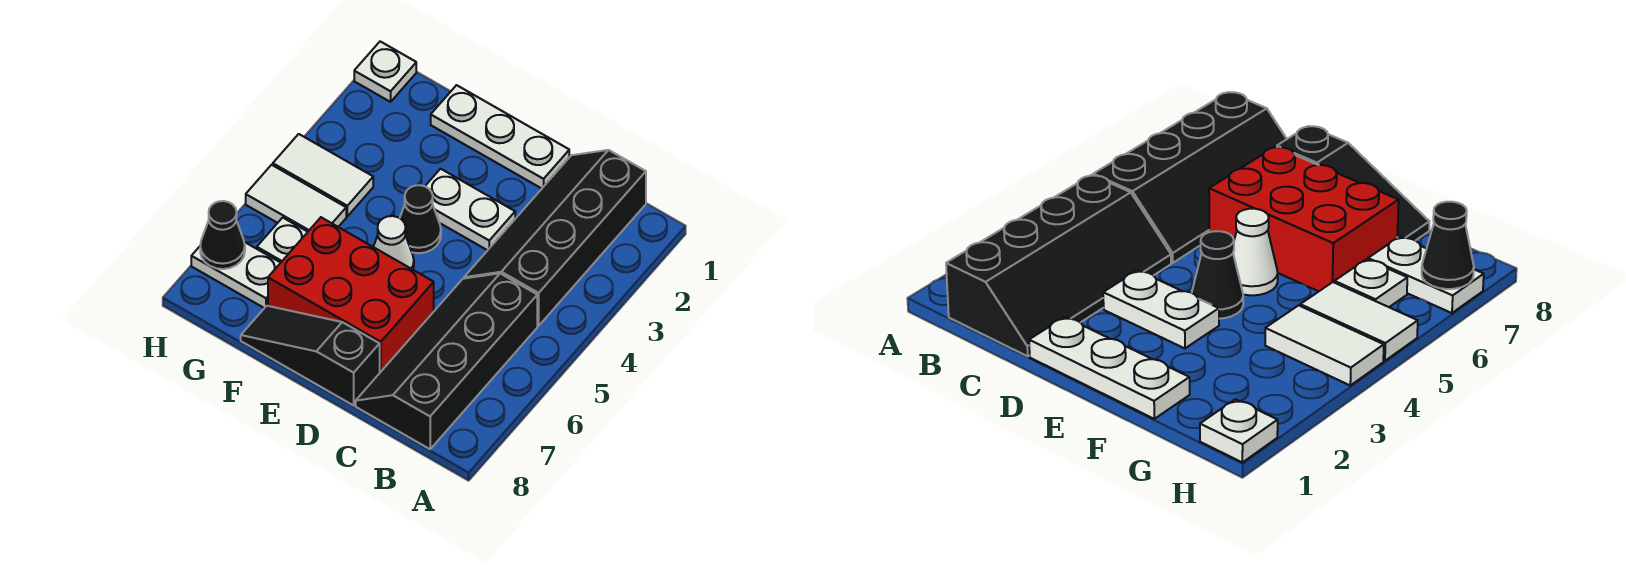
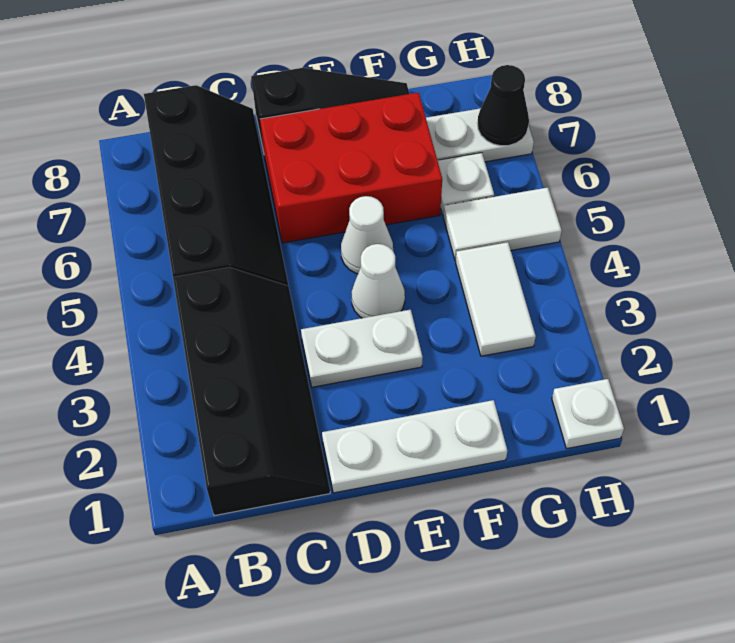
black cone E4 level 1 -> white cone E4 level 1
white tile G4:H4 level 1 -> white tile G3:G4 level 1

